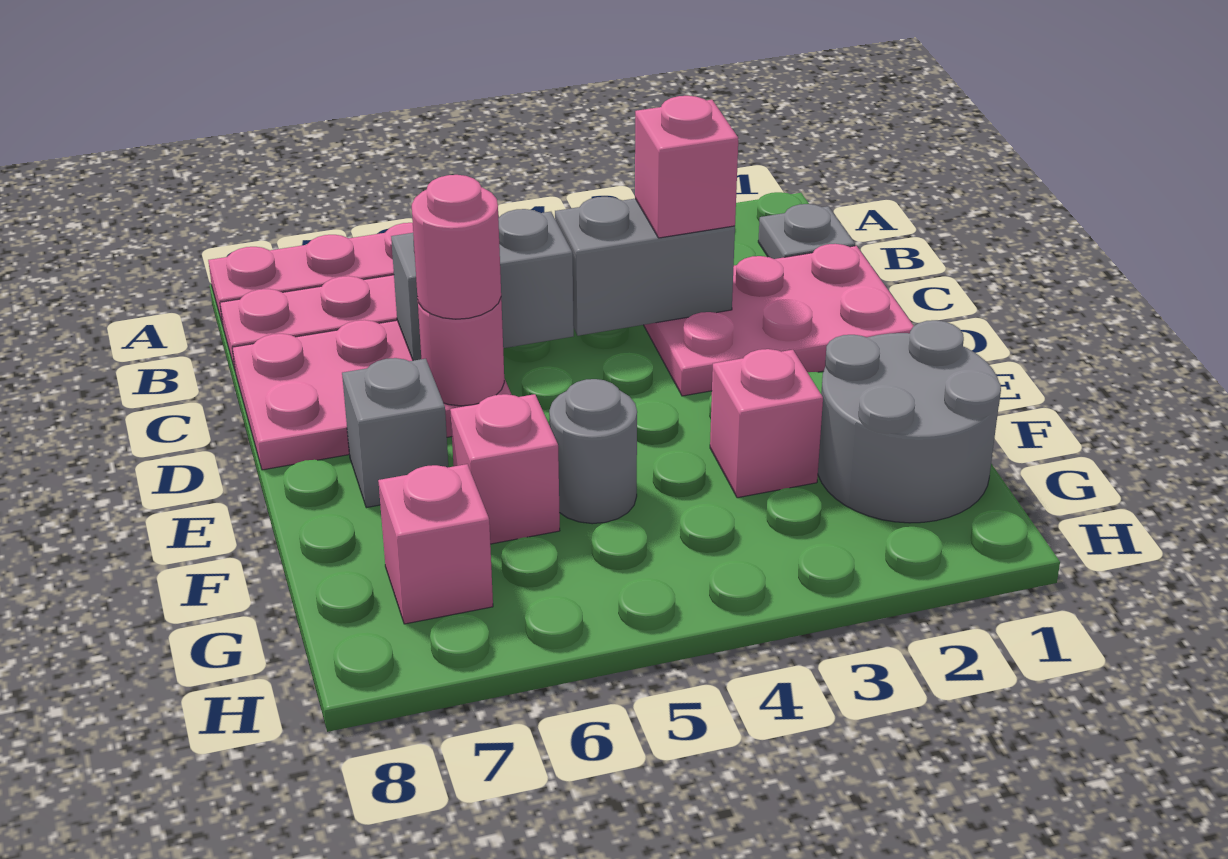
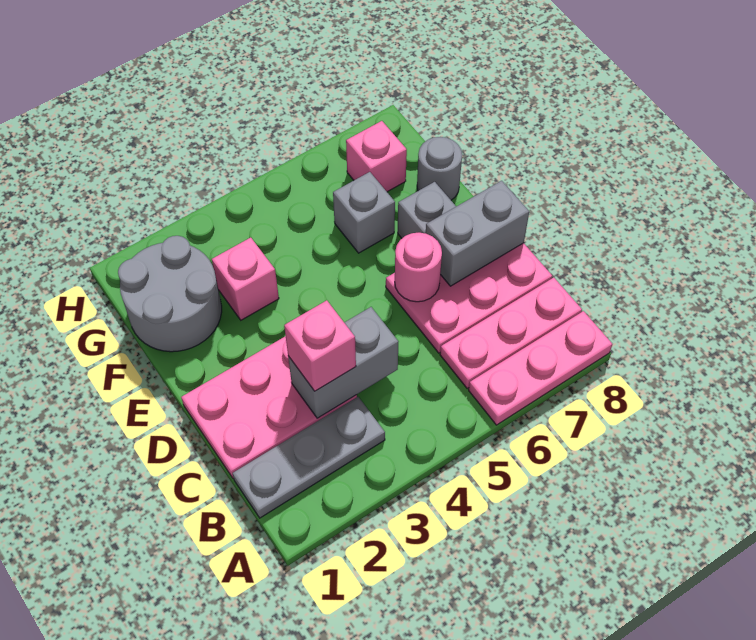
grey plate B1 level 1 -> grey plate B1:B3 level 1
grey brick C5:C6 level 2 -> grey brick D7:D8 level 2
pink round brick D6 level 3 -> none
grey round brick F5 level 1 -> grey round brick F8 level 1
pink brick F6 level 1 -> grey brick F6 level 1

